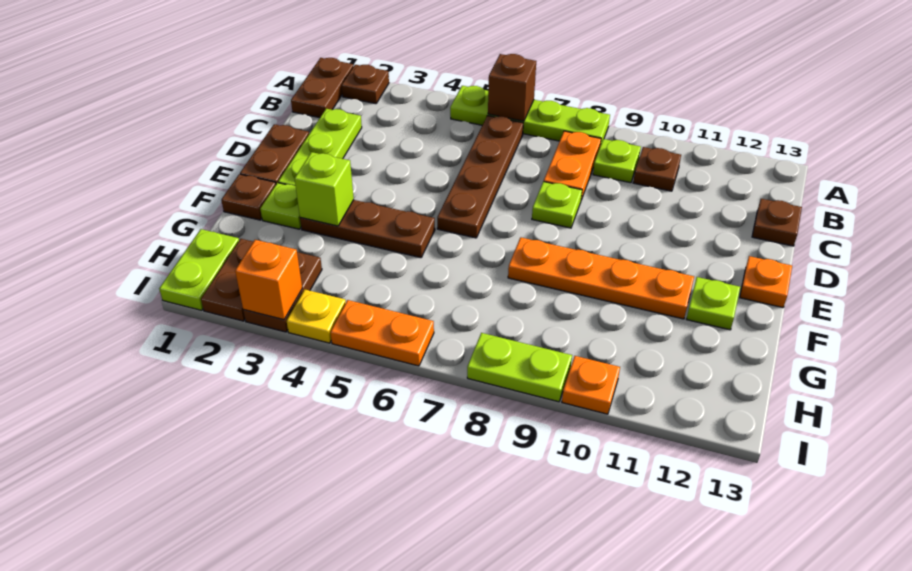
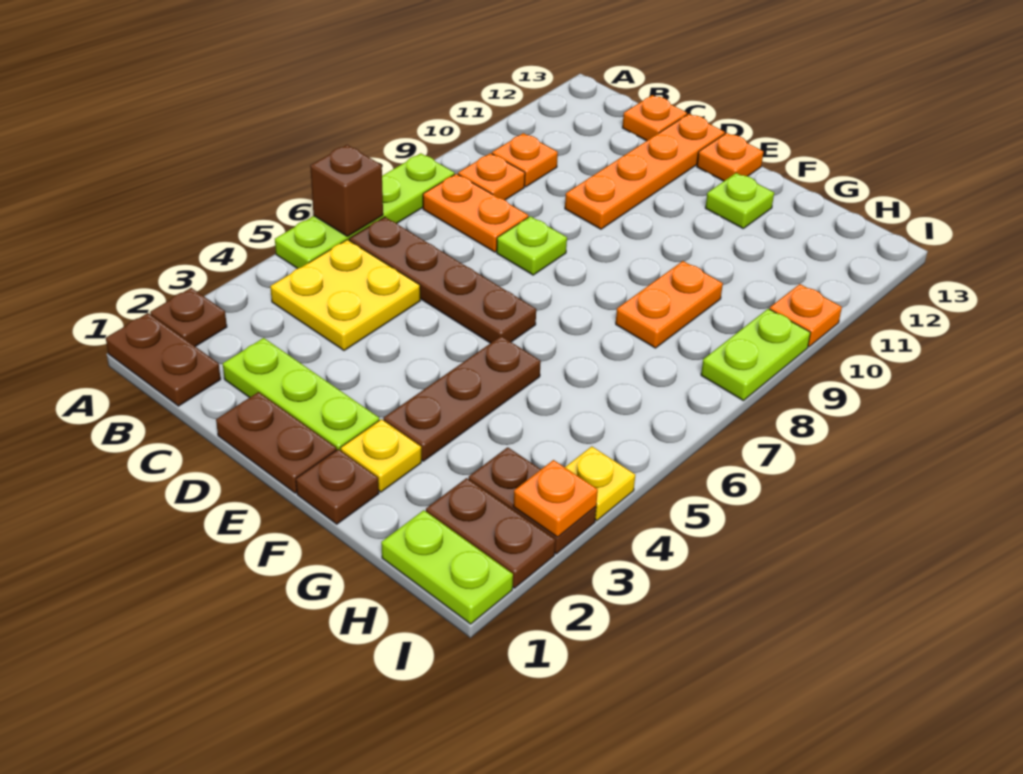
none -> yellow plate B4:C5 level 1
lime plate B9 level 1 -> orange plate B9 level 1
brown plate B10 level 1 -> orange plate B10 level 1
brown plate C13 level 1 -> orange plate C13 level 1
lime plate F2 level 1 -> yellow plate F2 level 1
lime brick F3 level 2 -> none
orange plate F8:F11 level 1 -> orange plate D10:D13 level 1
orange brick I3 level 2 -> orange plate I3 level 2
orange plate I5:I6 level 1 -> orange plate G8:G9 level 1

